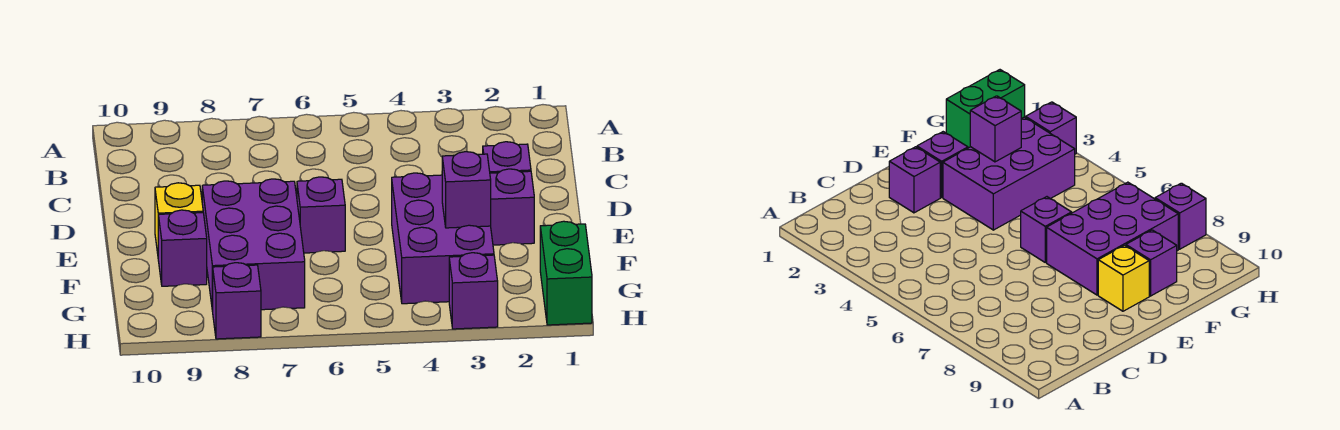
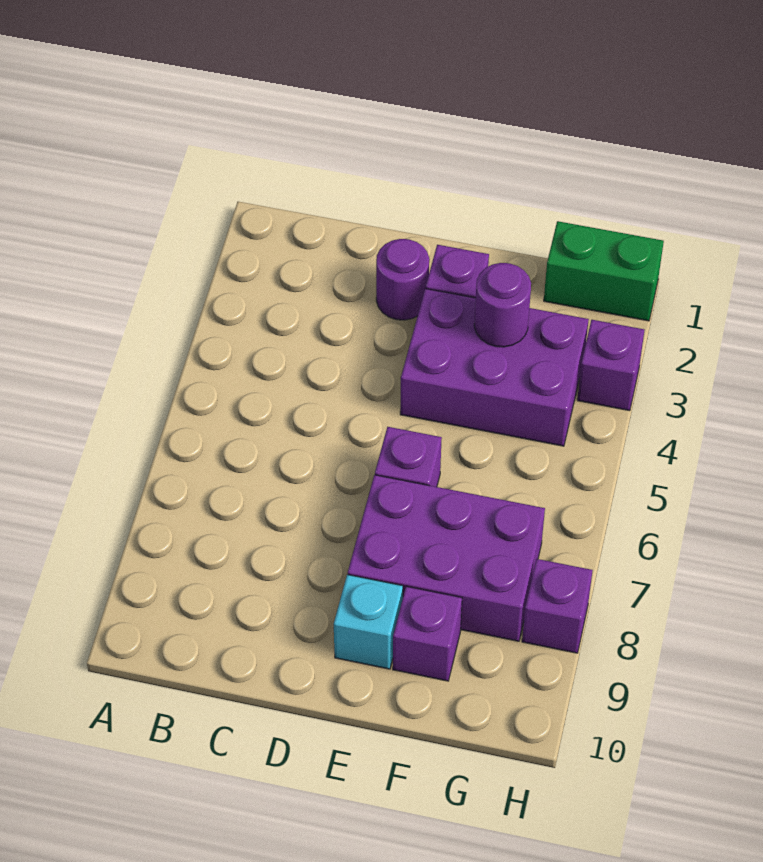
purple brick D2 level 1 -> purple round brick D2 level 1
yellow brick E9 level 1 -> cyan brick E9 level 1
purple brick F3 level 2 -> purple round brick F3 level 2

